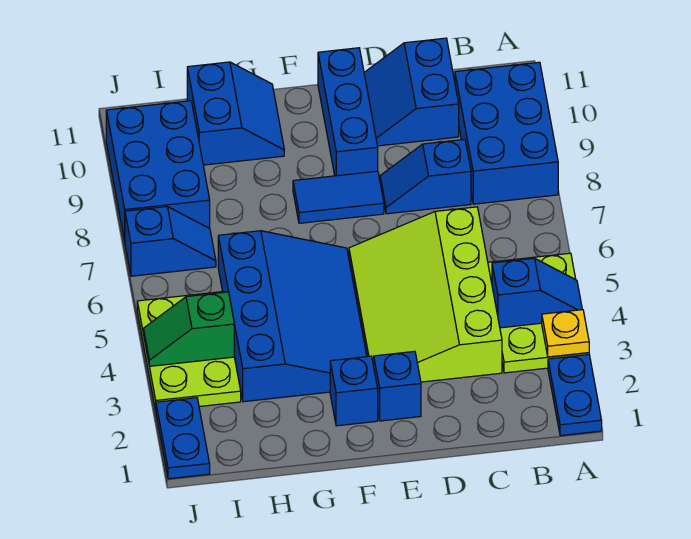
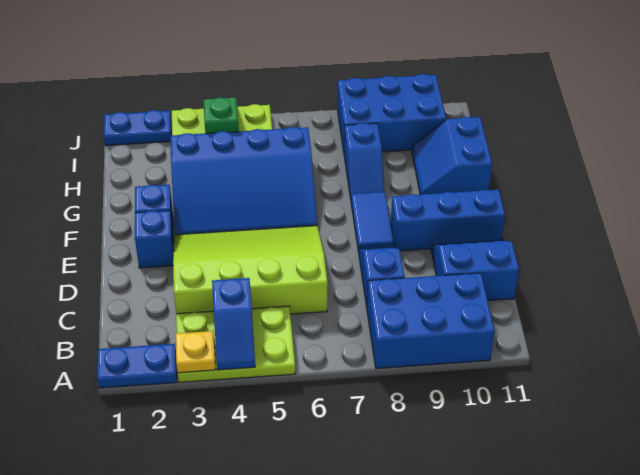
blue slope G10:H11 level 1 top H -> blue slope G10:H11 level 1 top 11
blue slope I7:J7 level 1 top J -> blue slope G8:H8 level 1 top H

